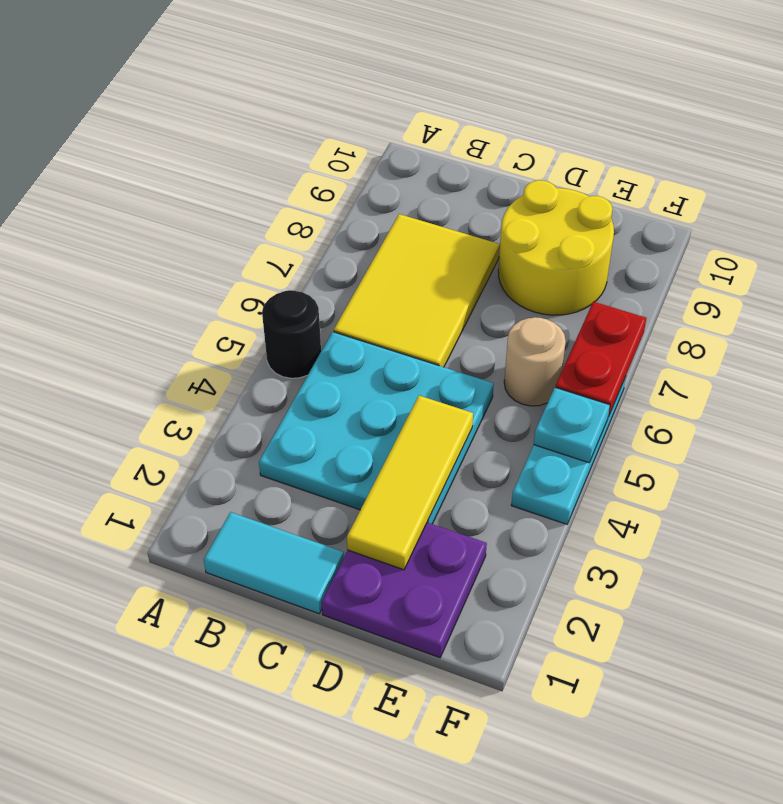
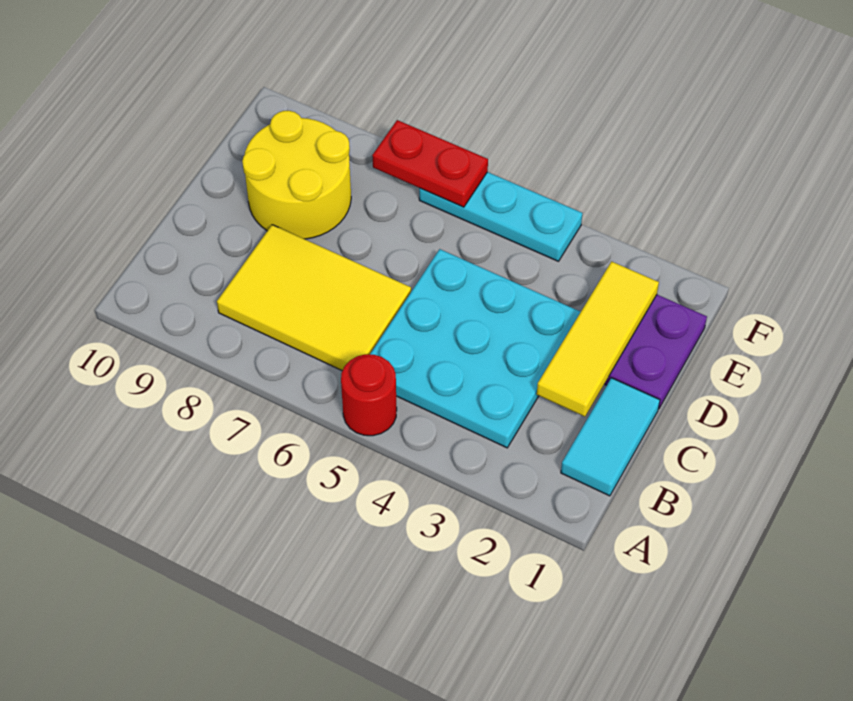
black round brick A5 level 1 -> red round brick A5 level 1
yellow tile D2:D4 level 2 -> yellow tile C2:E2 level 2
tan round brick E6 level 1 -> none
cyan plate F5 level 2 -> none

